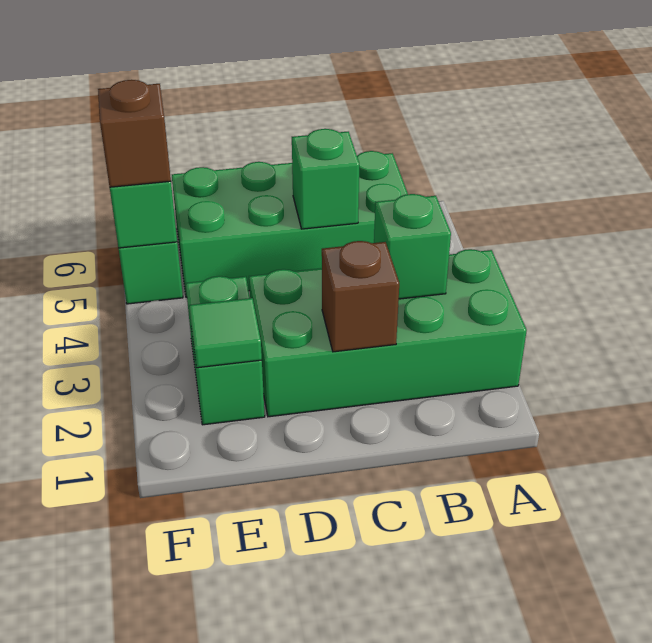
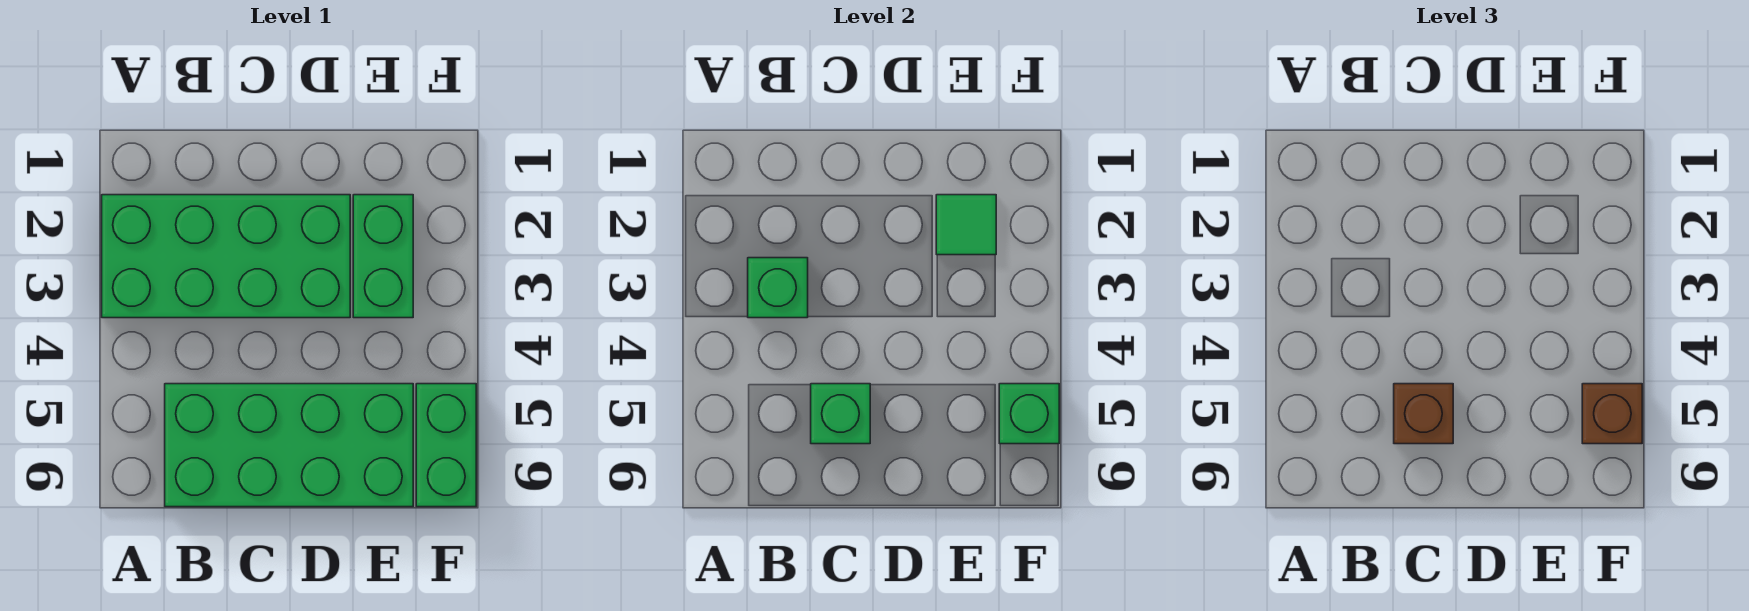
brown brick C2 level 2 -> brown brick C5 level 3

